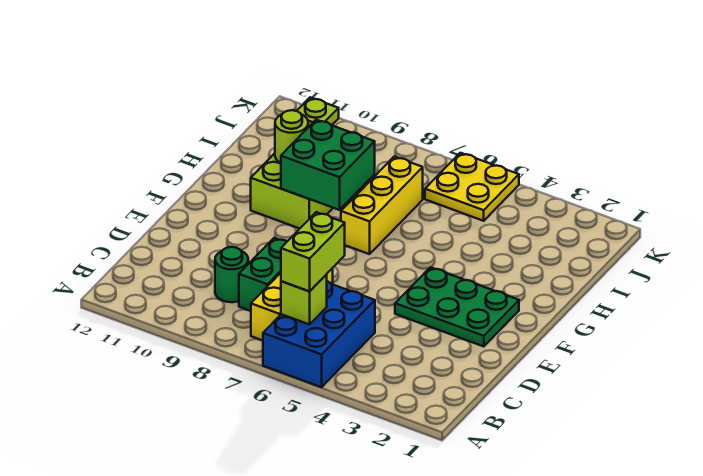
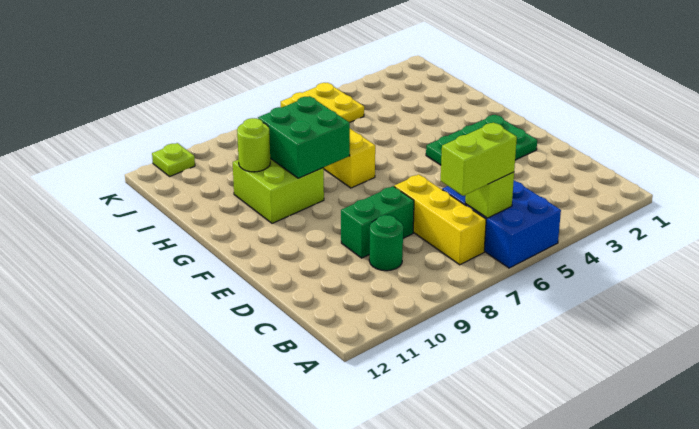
lime brick B6:C6 level 3 -> lime brick B6:B7 level 3
green brick C8:D8 level 1 -> green brick D8:D9 level 1

